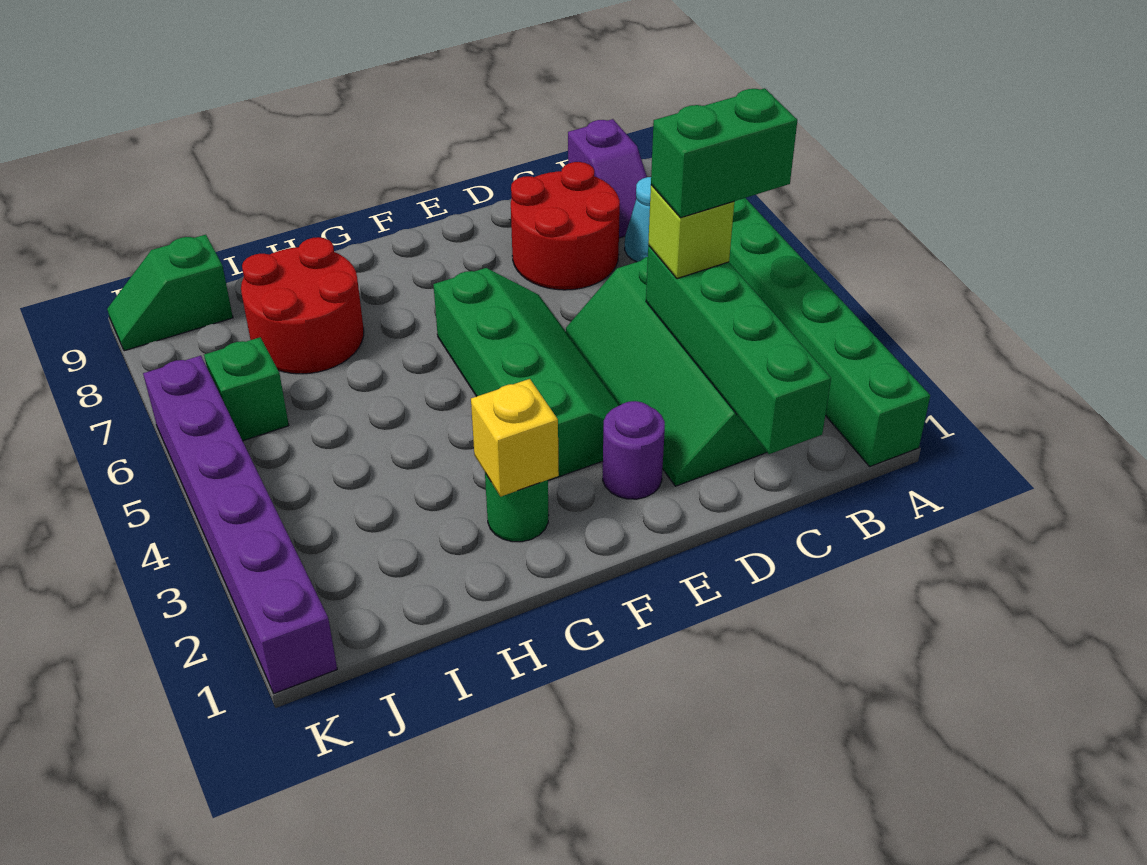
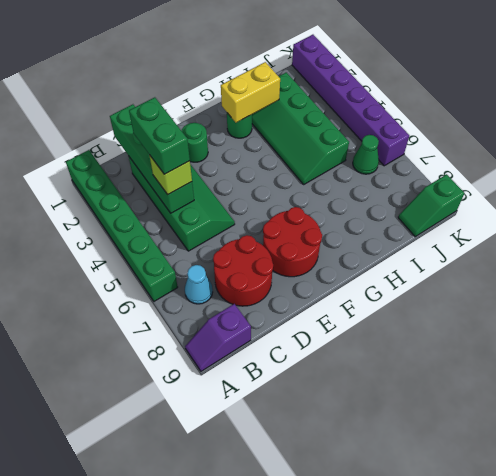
green brick B4:C4 level 4 -> green brick C3:C4 level 4
purple slope B8:B9 level 1 top 9 -> purple slope A9:B9 level 1 top B
purple round brick E2 level 1 -> green round brick E2 level 1
green slope E3:F6 level 1 top F -> green slope H2:I5 level 1 top I
yellow brick G2 level 2 -> yellow brick G2:H2 level 2
red round brick H7:I8 level 1 -> red round brick E7:F8 level 1
green brick J6 level 1 -> green cone J6 level 1
green slope J9:K9 level 1 top J -> green slope J9:K9 level 1 top K

